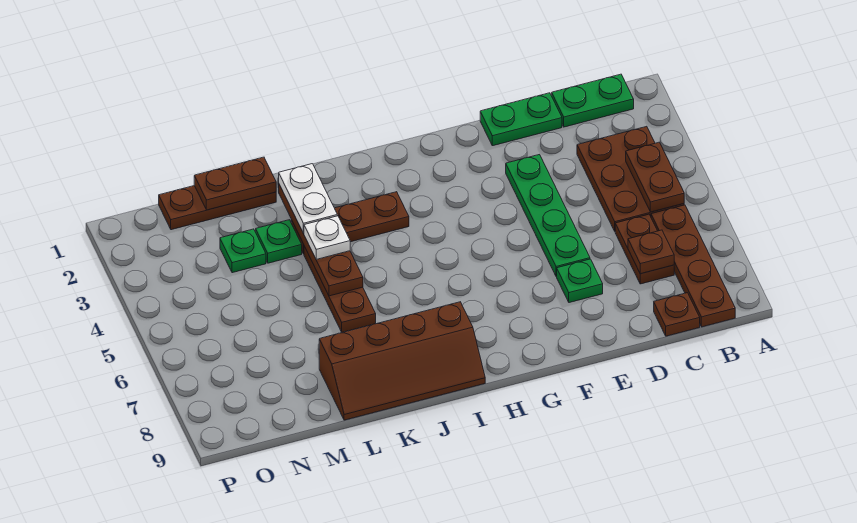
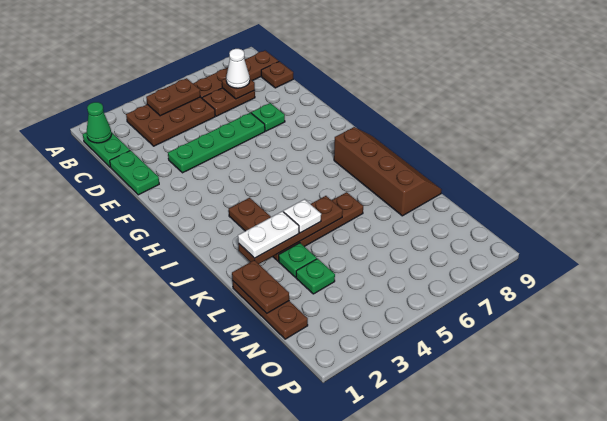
none -> green cone B1 level 2
none -> white cone C7 level 3

